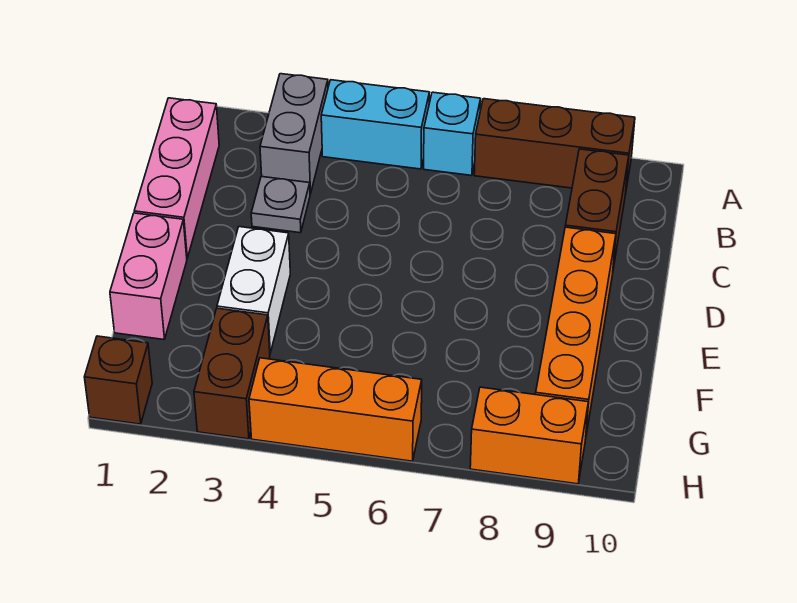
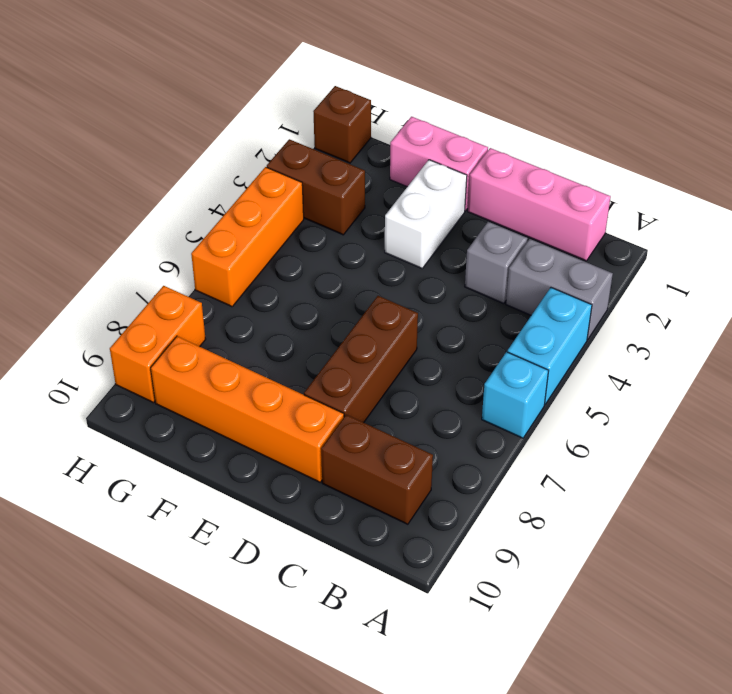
brown brick A7:A9 level 1 -> brown brick D6:D8 level 1
grey plate C3 level 1 -> grey brick C3 level 1
white brick E3:F3 level 1 -> white brick E2:E3 level 1

